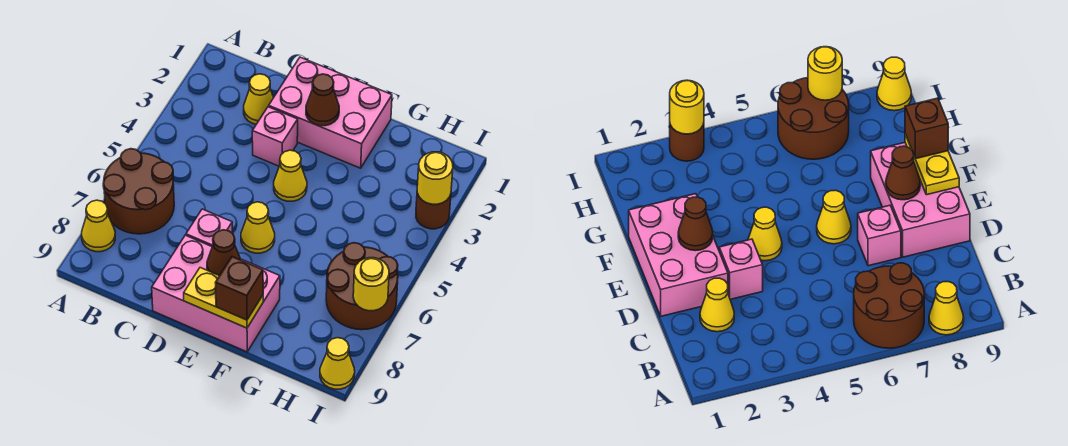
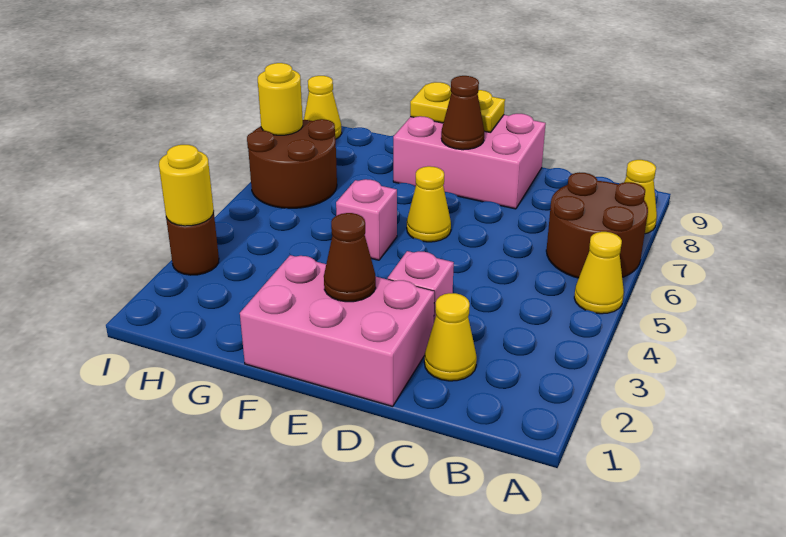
pink brick D7 level 1 -> pink brick F5 level 1
yellow cone E4 level 1 -> yellow cone A5 level 1
brown brick F9 level 3 -> none

